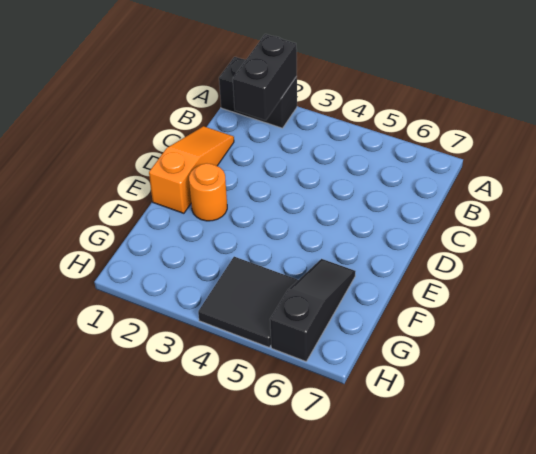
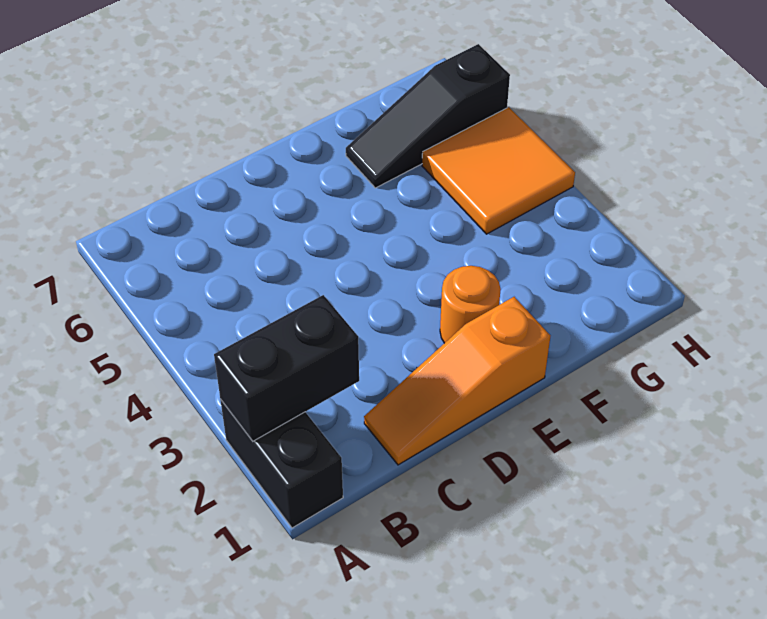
black tile G4:H5 level 1 -> orange tile G4:H5 level 1

